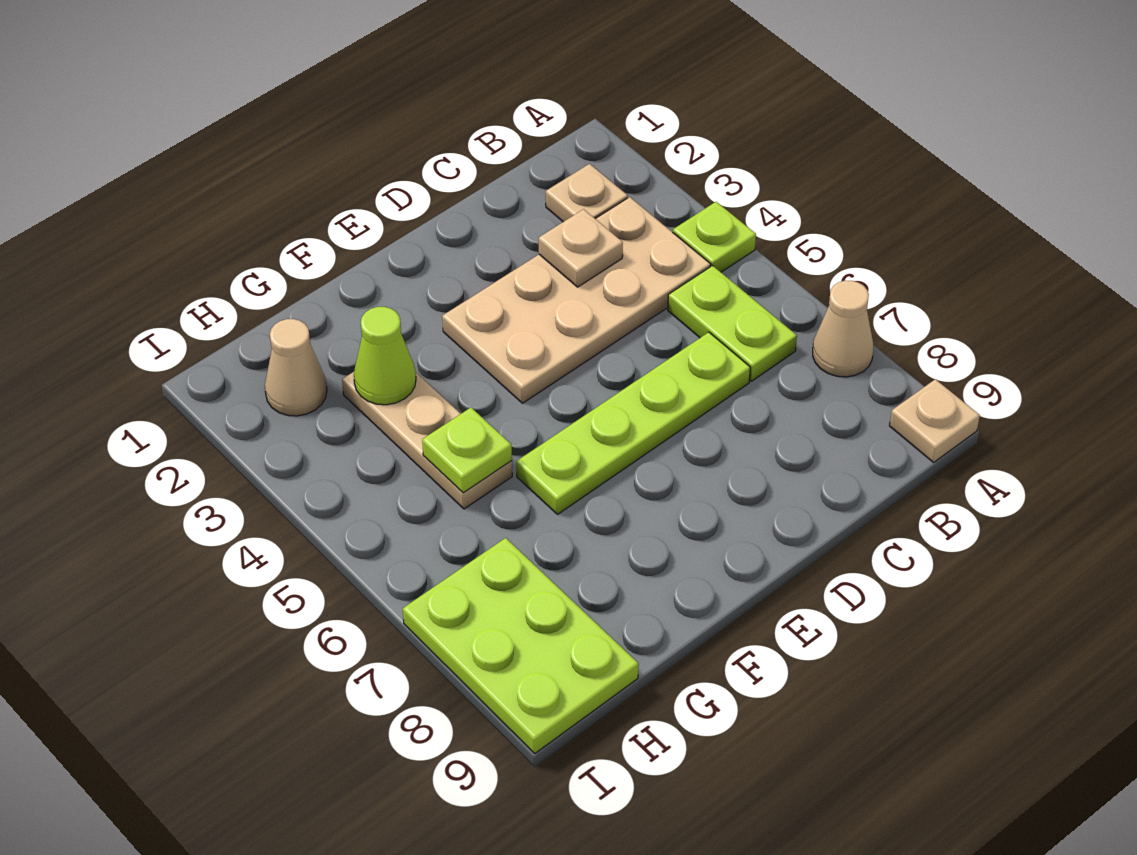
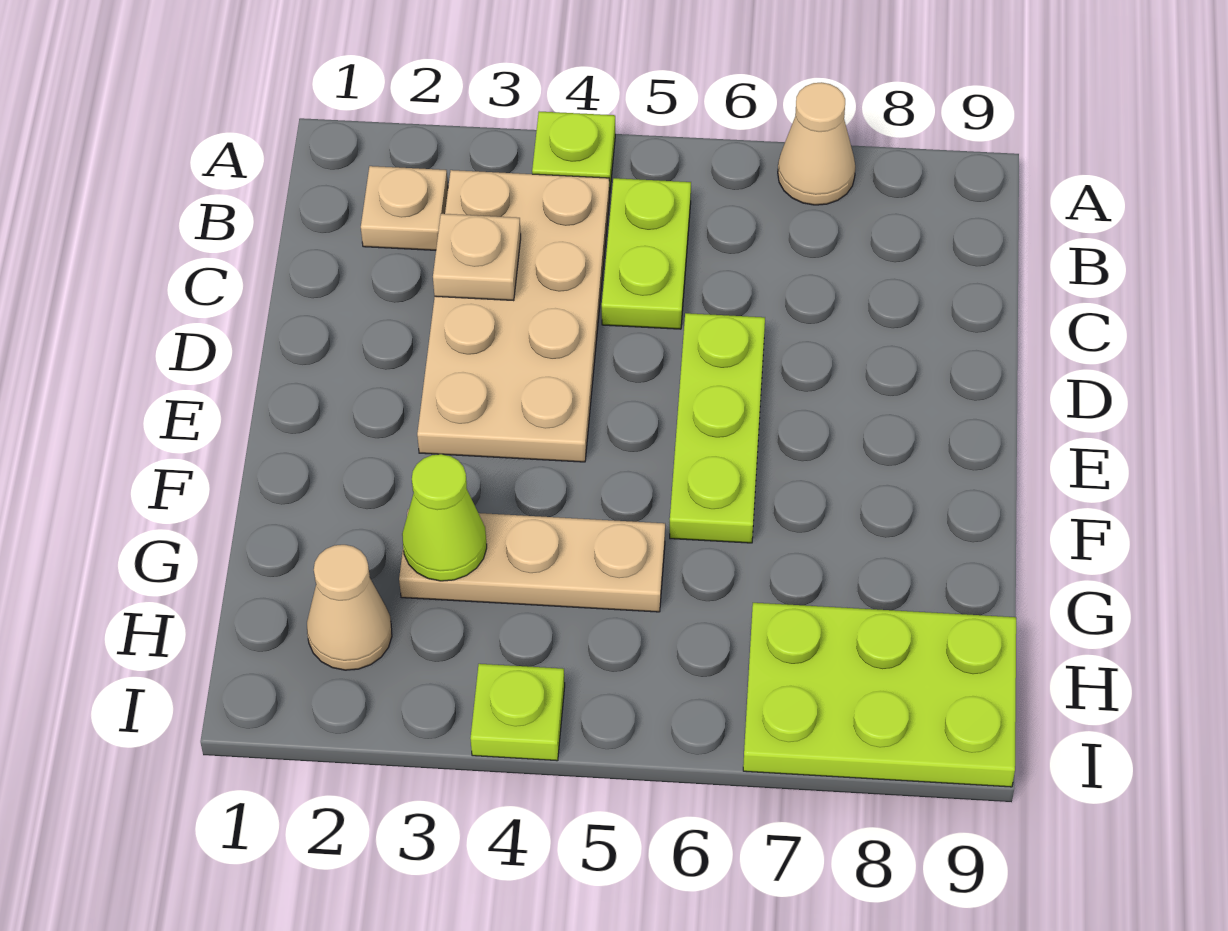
tan plate A9 level 1 -> none
lime plate B5:B6 level 1 -> lime plate B5:C5 level 1
lime plate C6:F6 level 1 -> lime plate D6:F6 level 1
lime plate G5 level 2 -> lime plate I4 level 1

